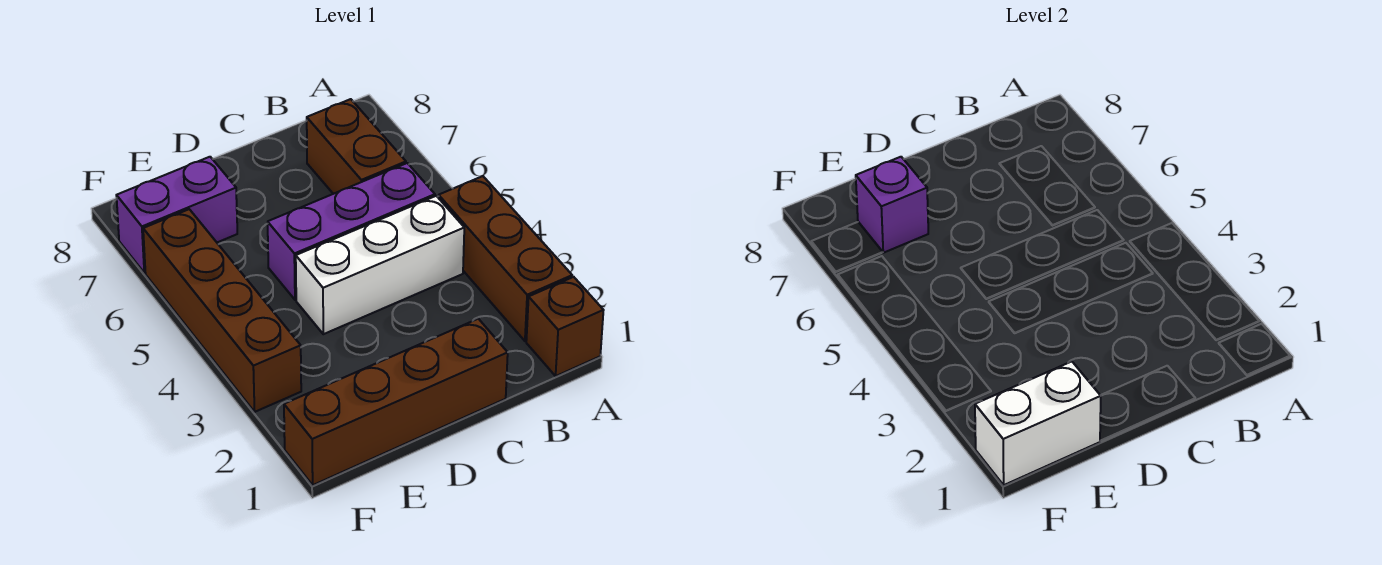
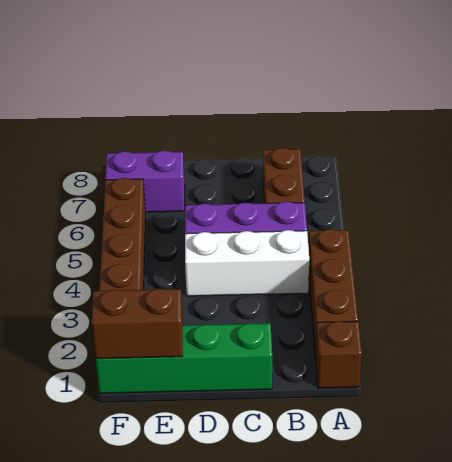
brown brick C1:F1 level 1 -> green brick C1:F1 level 1
white brick E1:F1 level 2 -> brown brick E1:F1 level 2
purple brick E7 level 2 -> none

